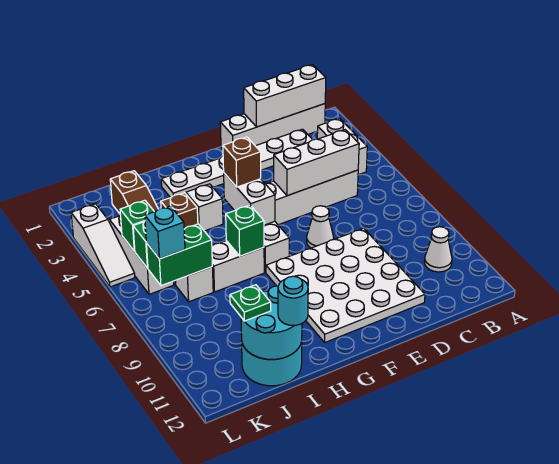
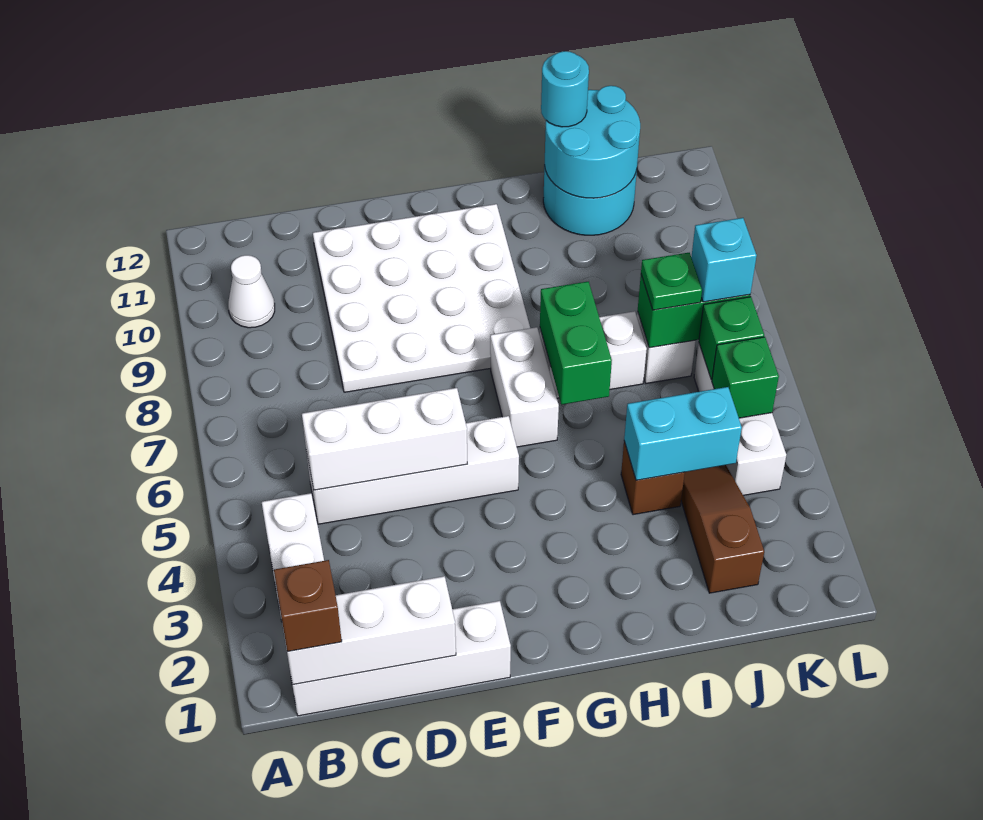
white plate C2:H2 level 1 -> none
white cone E7 level 1 -> none
white brick G5:G6 level 2 -> none
brown brick G5 level 3 -> brown brick B1 level 3
white brick H4 level 1 -> none
green brick H7 level 2 -> green brick H6:H7 level 2
none -> cyan brick I4:J4 level 2
green plate J11 level 3 -> green plate J7 level 3
white slope L3:L5 level 1 top 3 -> none

